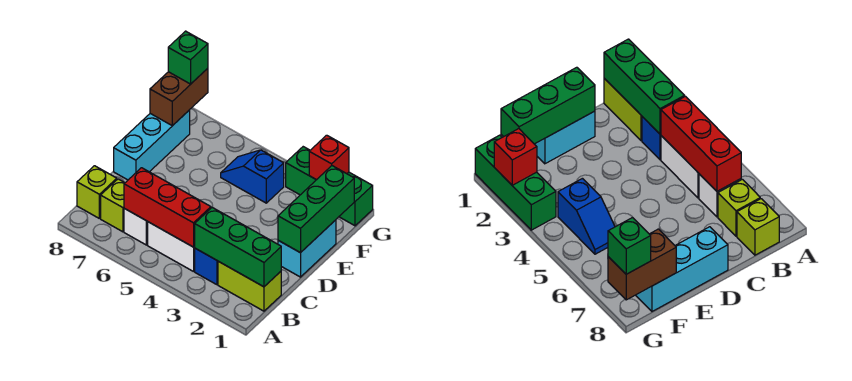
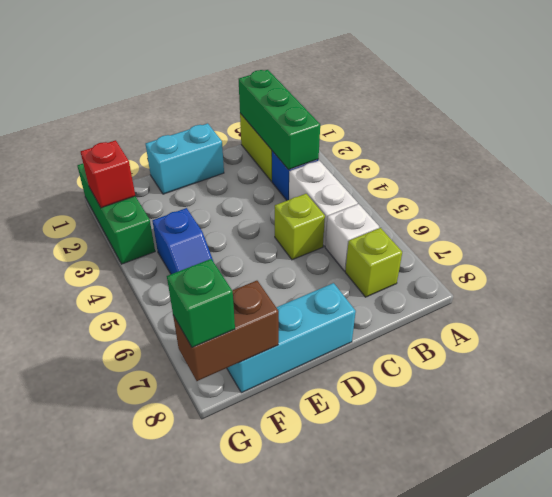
red brick B4:B6 level 2 -> none
lime brick B8 level 1 -> lime brick C5 level 1
green brick D1:F1 level 2 -> none

